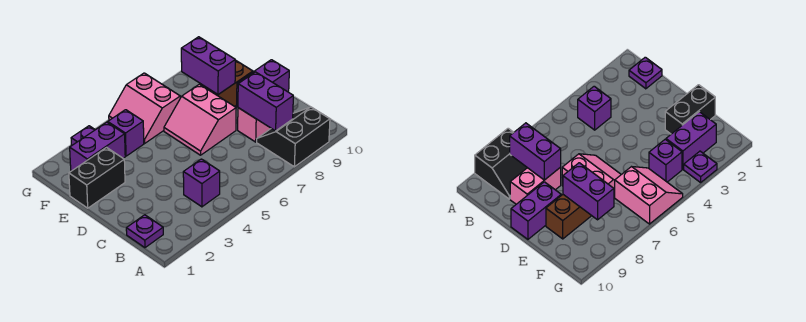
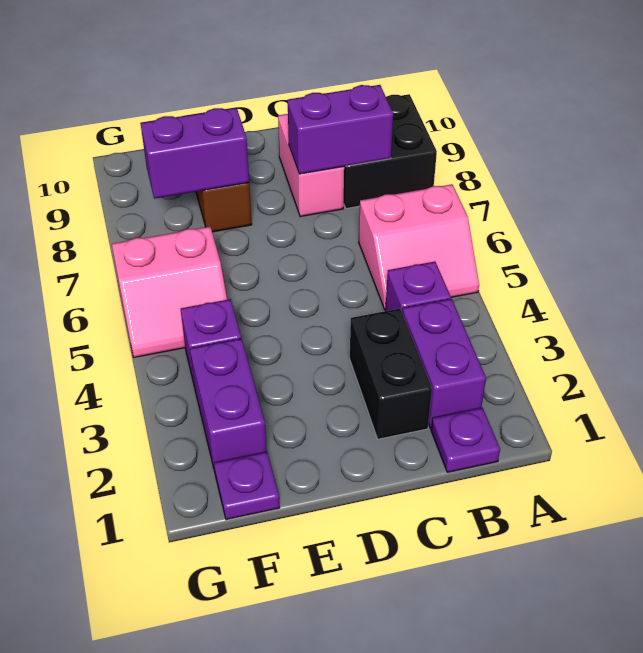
black slope A8:B9 level 1 top A -> black brick A8:B9 level 1
pink slope D6:E7 level 1 top 7 -> pink slope A5:B6 level 1 top 6
purple brick D9:D10 level 1 -> purple brick B2:B3 level 1
black brick E1:E2 level 1 -> black brick C2:C3 level 1
purple plate G3 level 1 -> purple plate F1 level 1

